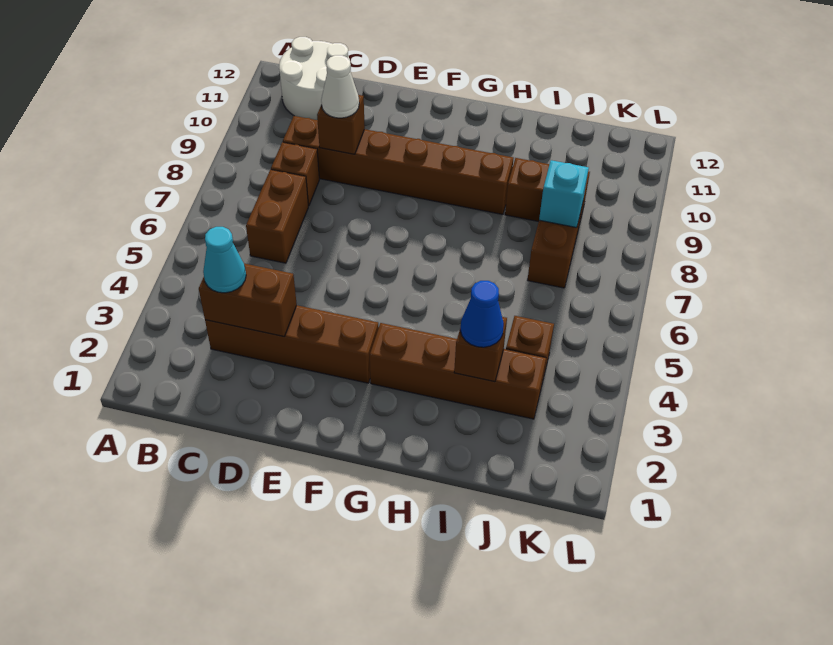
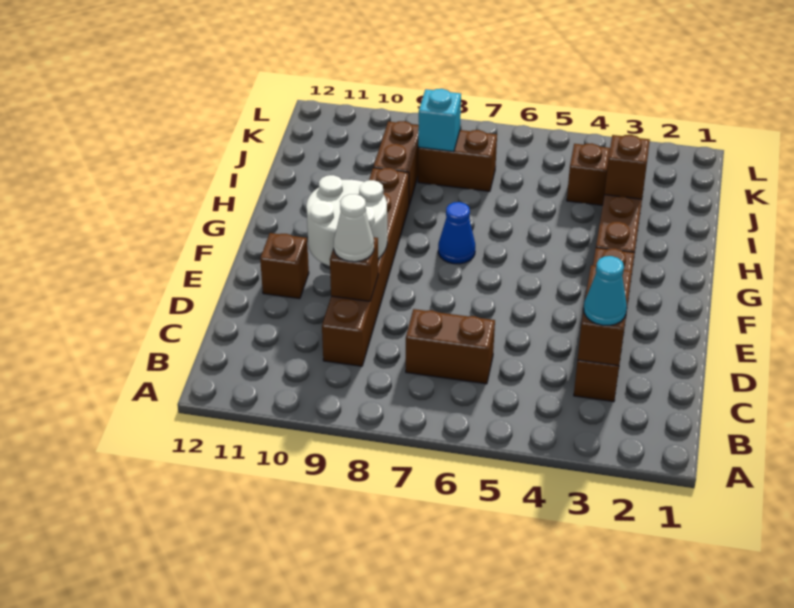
white round brick B11:C12 level 1 -> white round brick E9:F10 level 2
brown brick C8 level 1 -> brown brick E11 level 1
blue cone I3 level 3 -> blue cone G7 level 1

